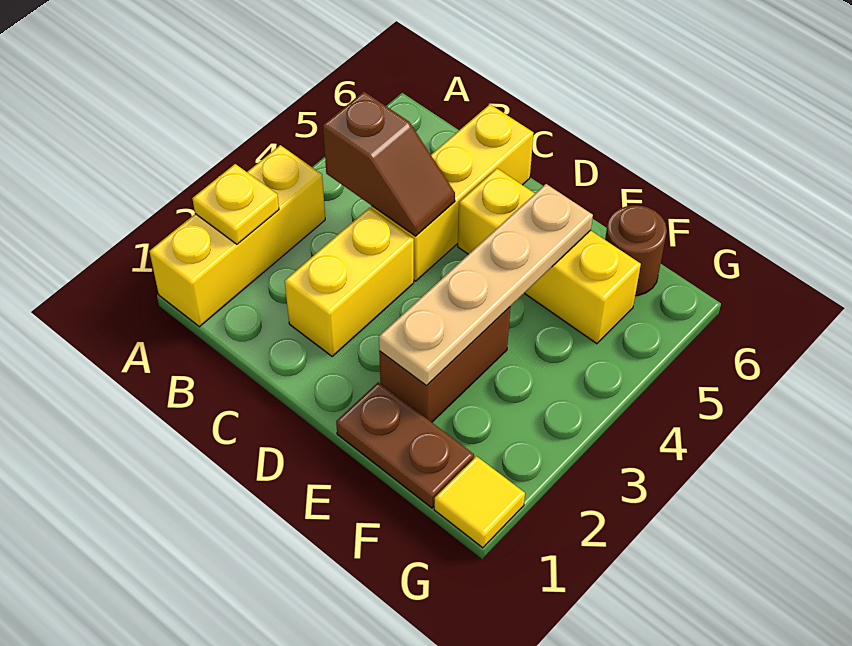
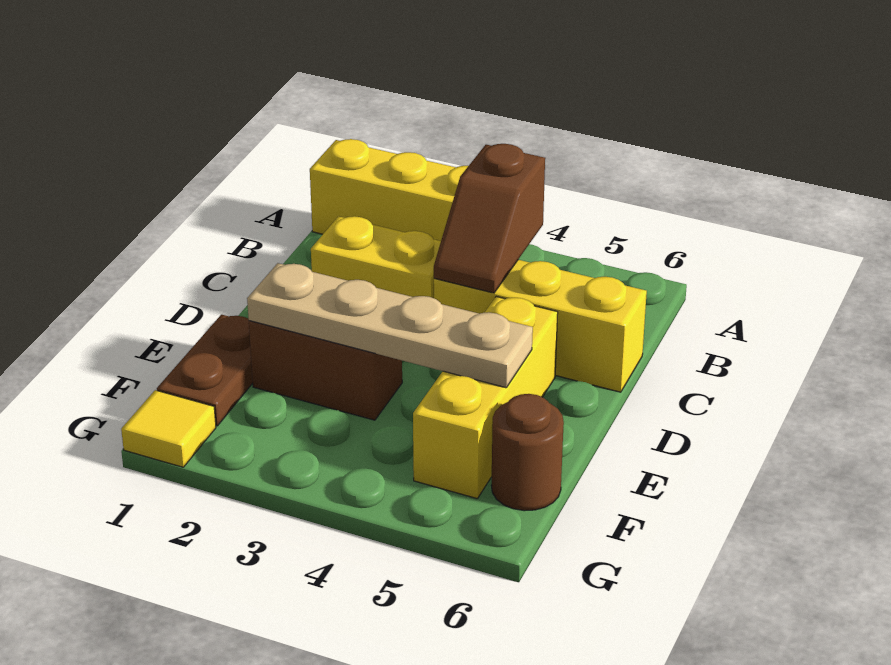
yellow plate A2 level 2 -> none

